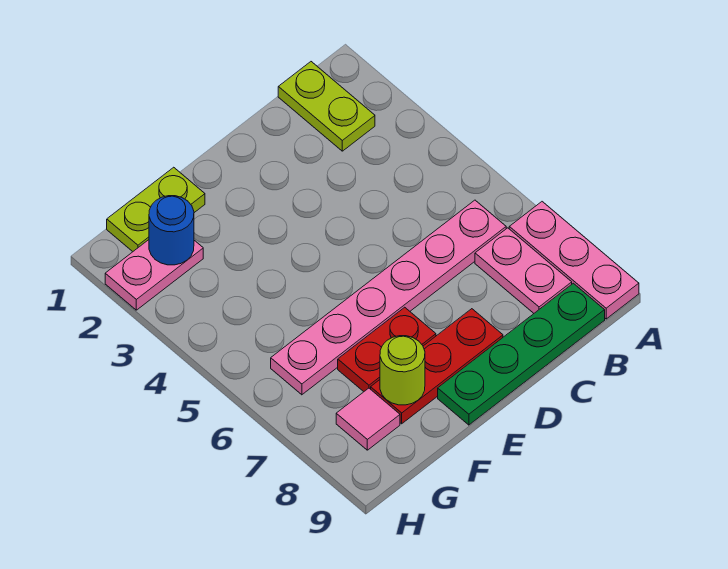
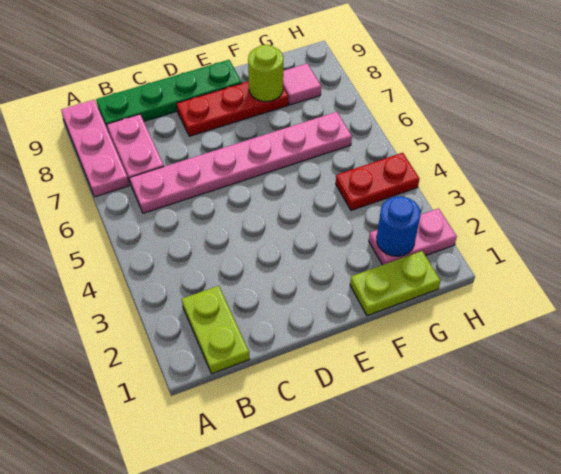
red plate E7:F7 level 1 -> red plate G4:H4 level 1

